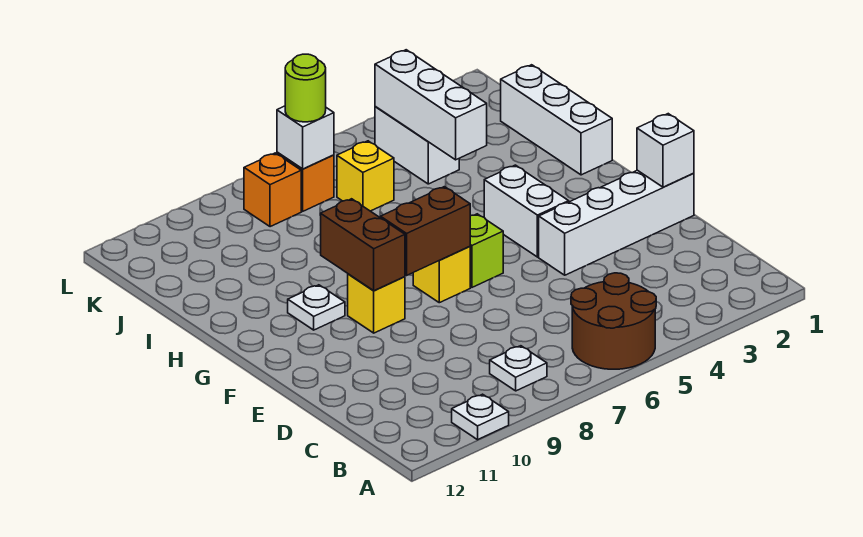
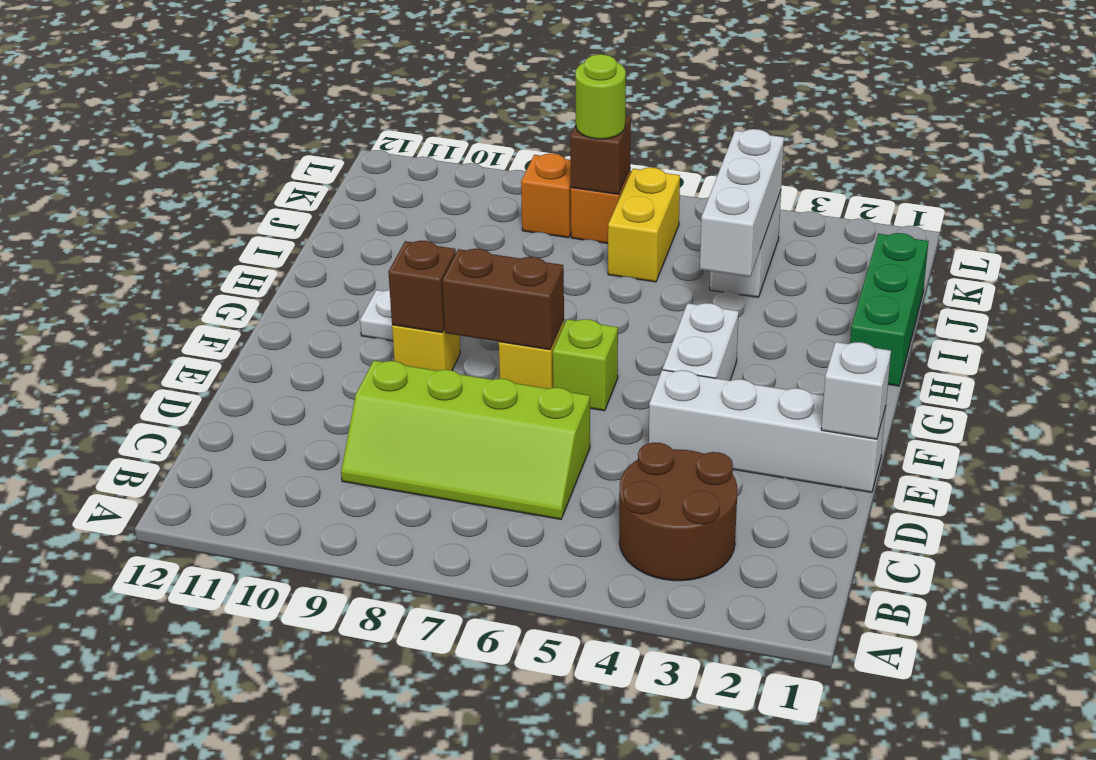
brown round brick A5:B6 level 1 -> brown round brick B3:C4 level 1
white plate A10 level 1 -> none
white plate B8 level 1 -> none
none -> lime slope C6:D9 level 1 top D
brown brick F9:G9 level 2 -> brown brick F9 level 2
white brick H1:J1 level 1 -> green brick H1:J1 level 1
yellow brick J6 level 1 -> yellow brick J6:K6 level 1
white brick K7 level 2 -> brown brick K7 level 2

